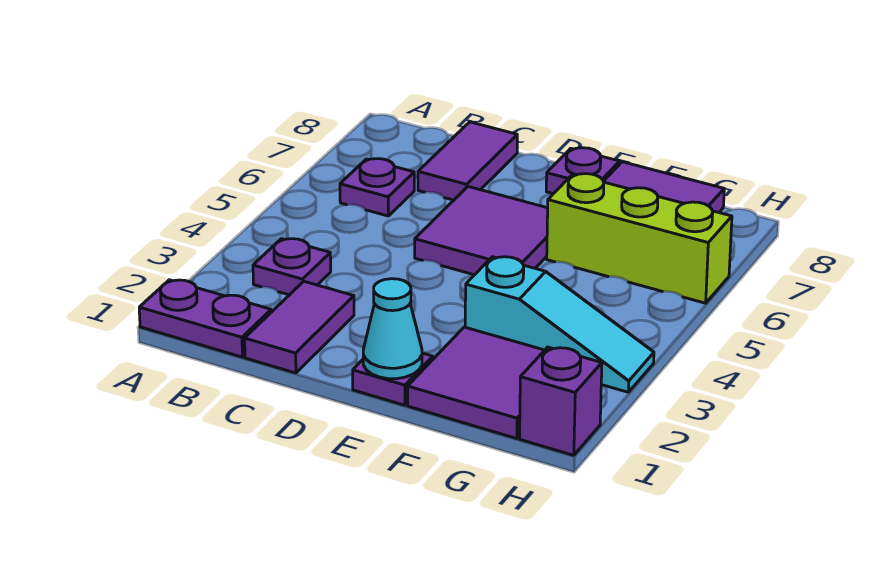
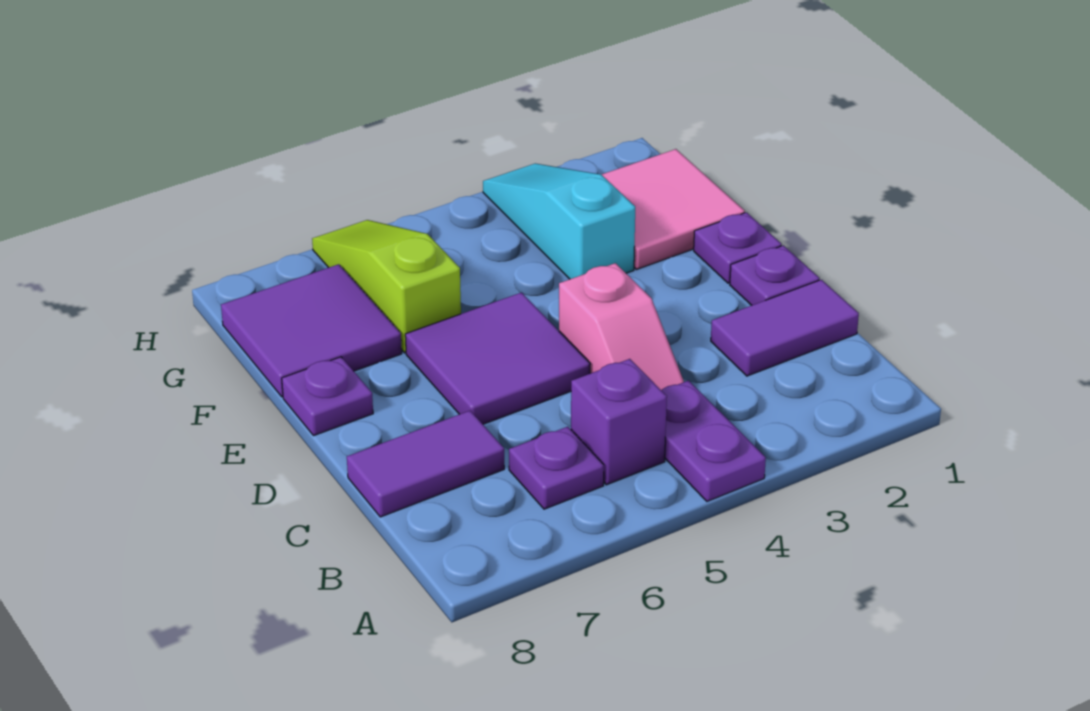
purple plate A1:B1 level 1 -> purple plate A4:B4 level 1
purple plate B3 level 1 -> purple plate D1 level 1
none -> pink slope C4:D4 level 1 top D
cyan cone E1 level 2 -> none
purple tile F1:G2 level 1 -> pink tile F1:G2 level 1
lime brick F6:H6 level 1 -> lime slope F6:H6 level 1 top F
purple brick H1 level 1 -> purple brick B5 level 1

